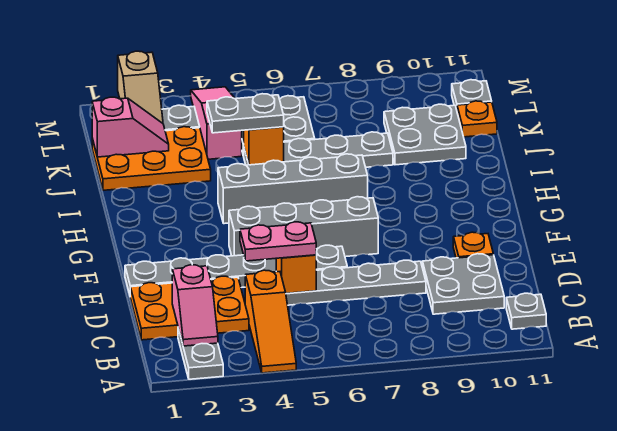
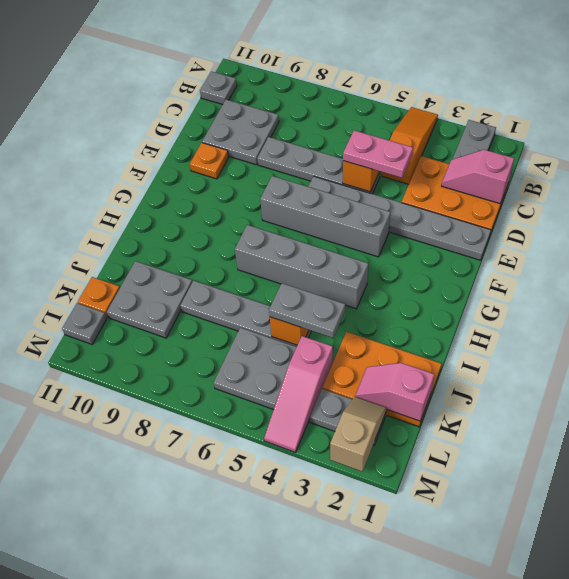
pink slope B2:C2 level 2 top C -> pink slope C1:C2 level 2 top 1

